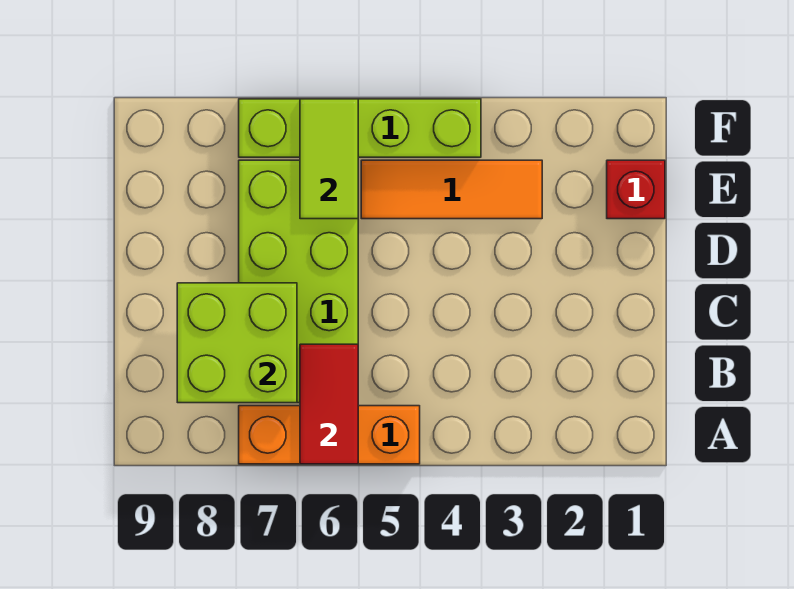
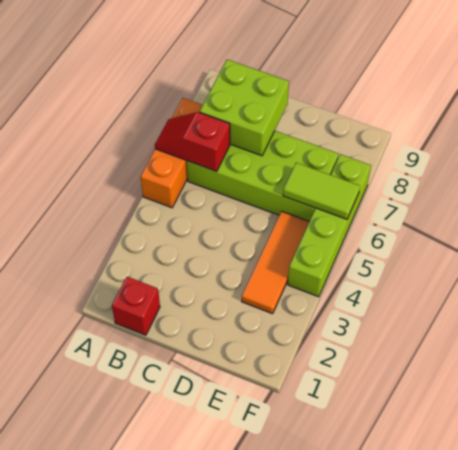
red tile A6:B6 level 2 -> red slope A6:B6 level 2 top B
red brick E1 level 1 -> red brick B1 level 1

